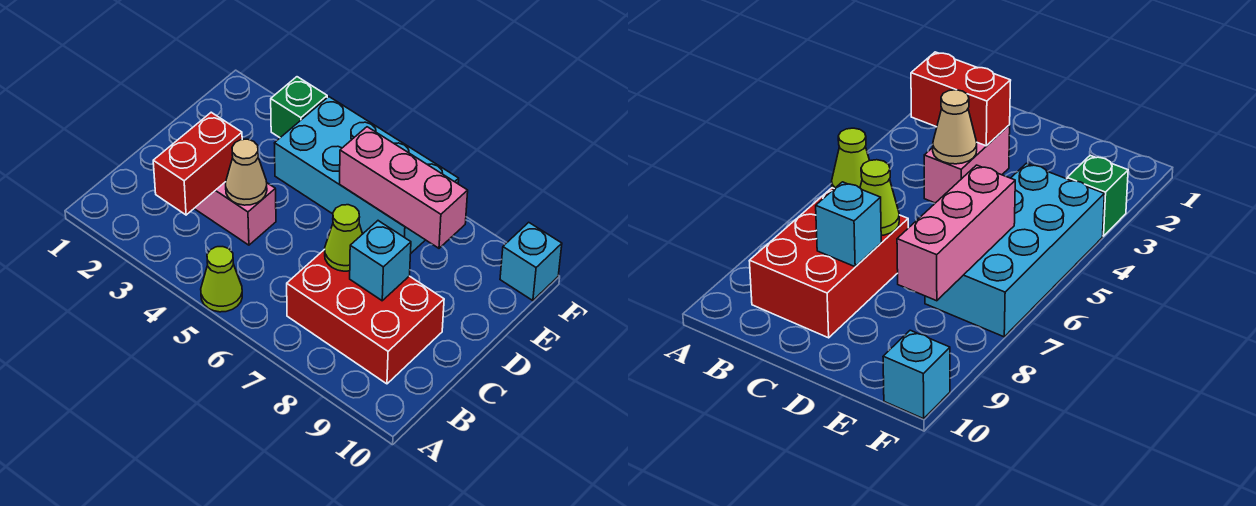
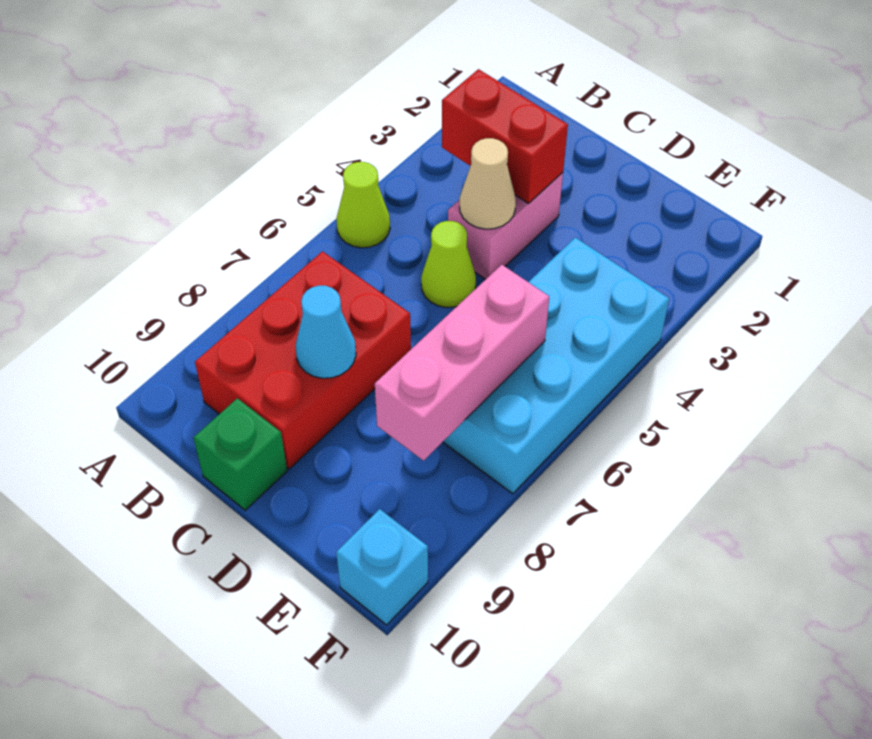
lime cone C7 level 2 -> lime cone C5 level 1
cyan brick C8 level 2 -> cyan cone C8 level 2
green brick F3 level 1 -> green brick C10 level 1

